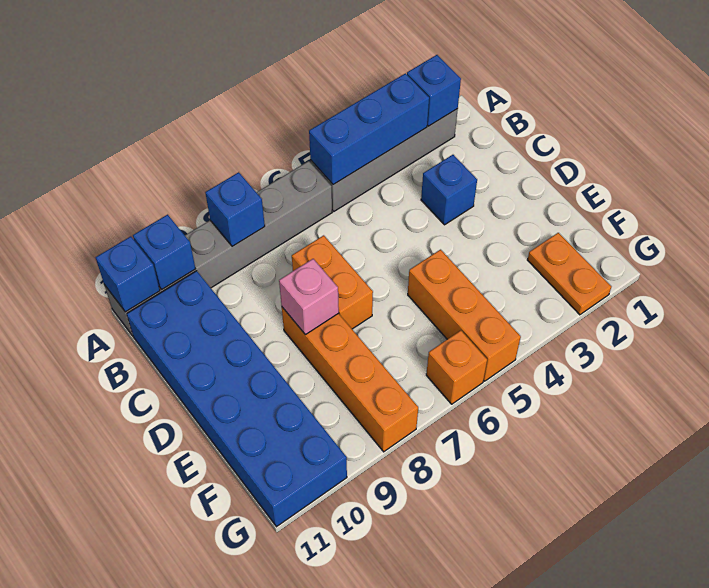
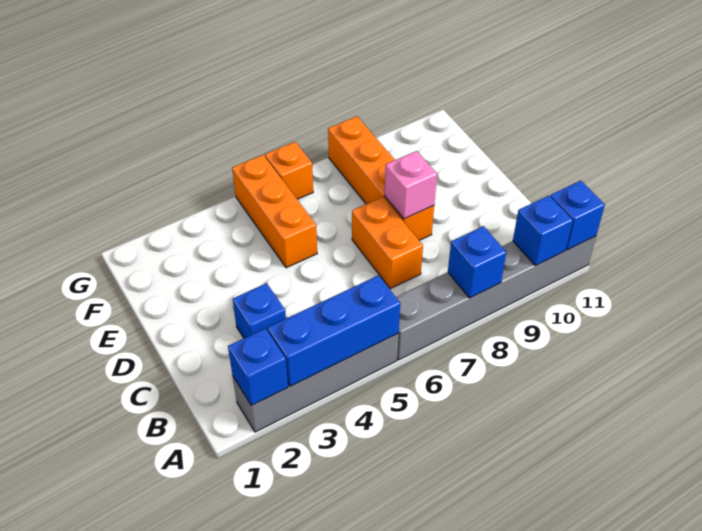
blue brick B10:G11 level 1 -> none
orange plate F2:G2 level 1 -> none

